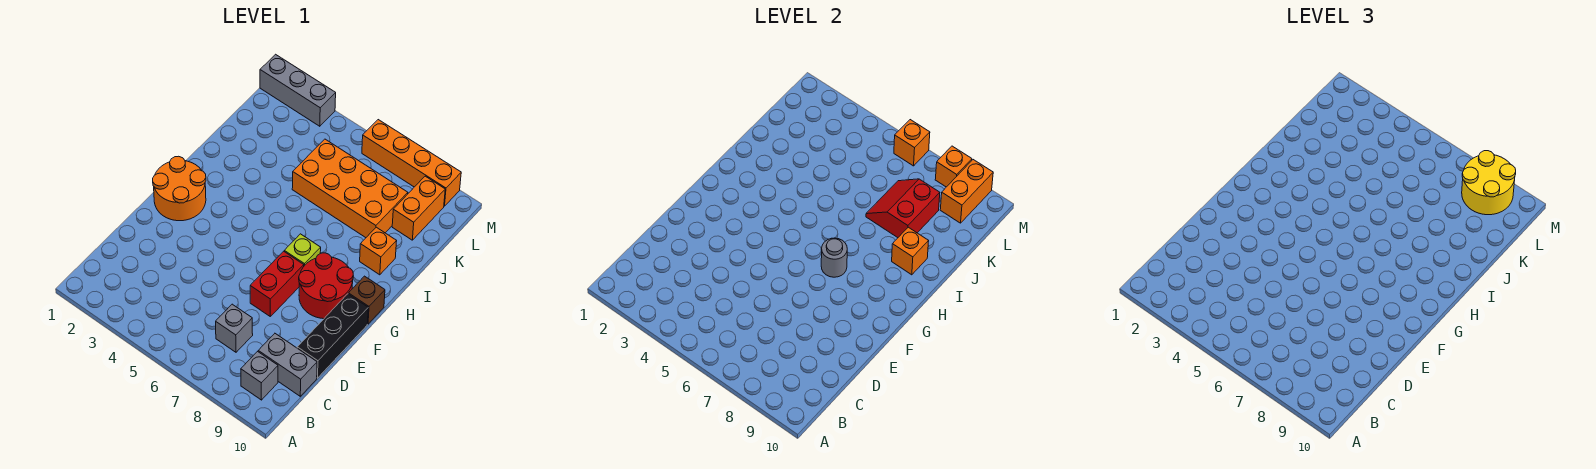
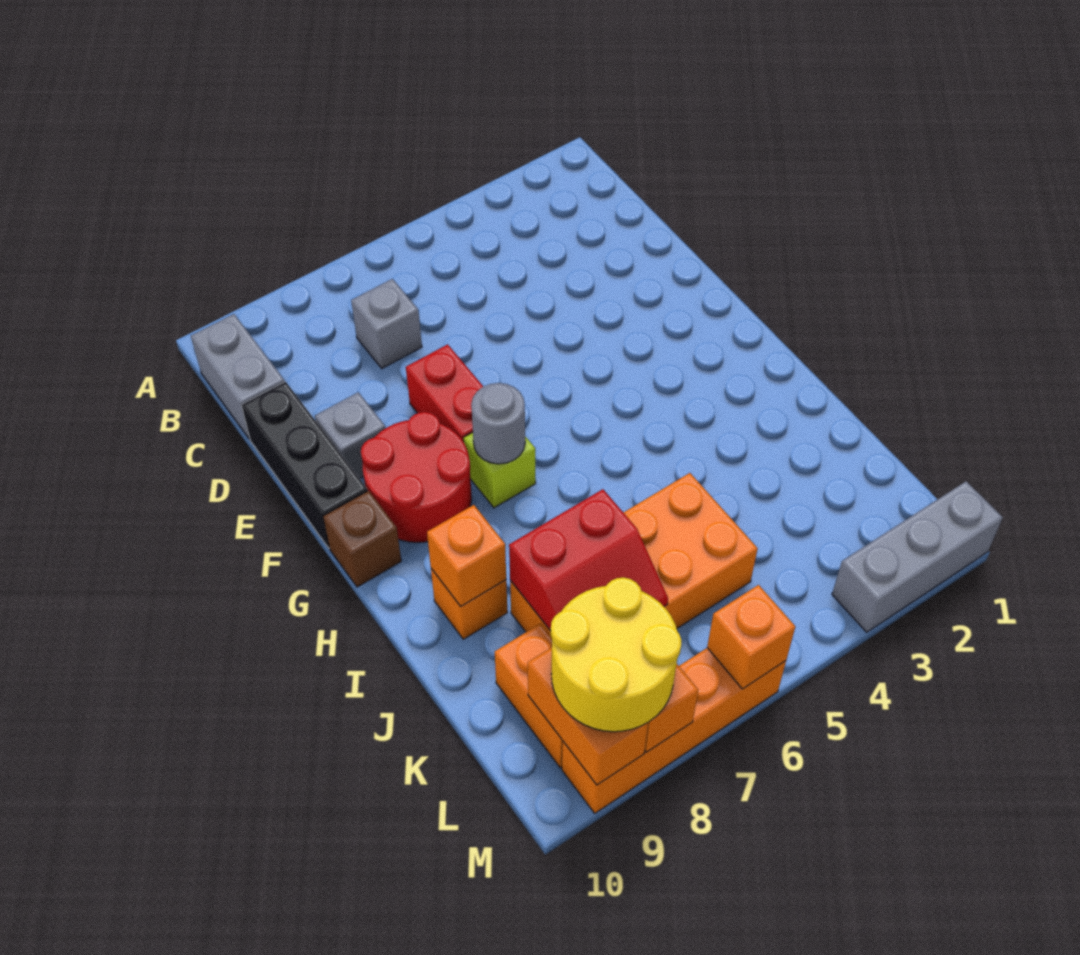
grey brick B9 level 1 -> grey brick E9 level 1
grey brick C9:C10 level 1 -> grey brick B10:C10 level 1
orange round brick F1:G2 level 1 -> none
red slope J7:K8 level 2 top 8 -> red slope J7:K8 level 2 top J

